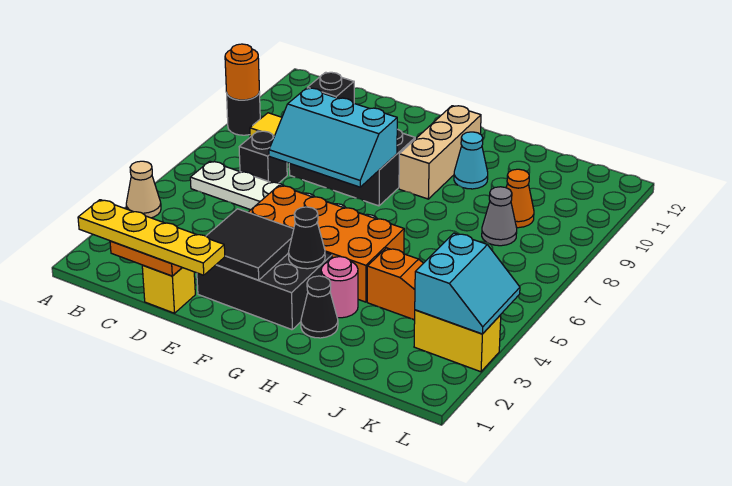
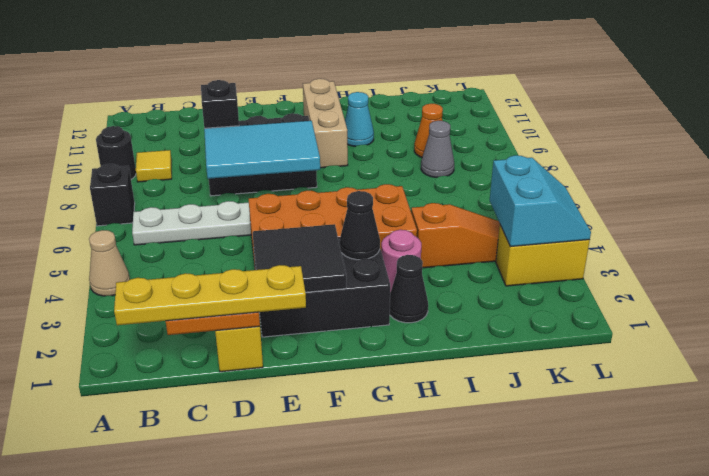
orange round brick A9 level 2 -> none
black brick C7 level 1 -> black brick A7 level 1
cyan slope D7:F8 level 2 top 8 -> cyan tile D7:F8 level 2

